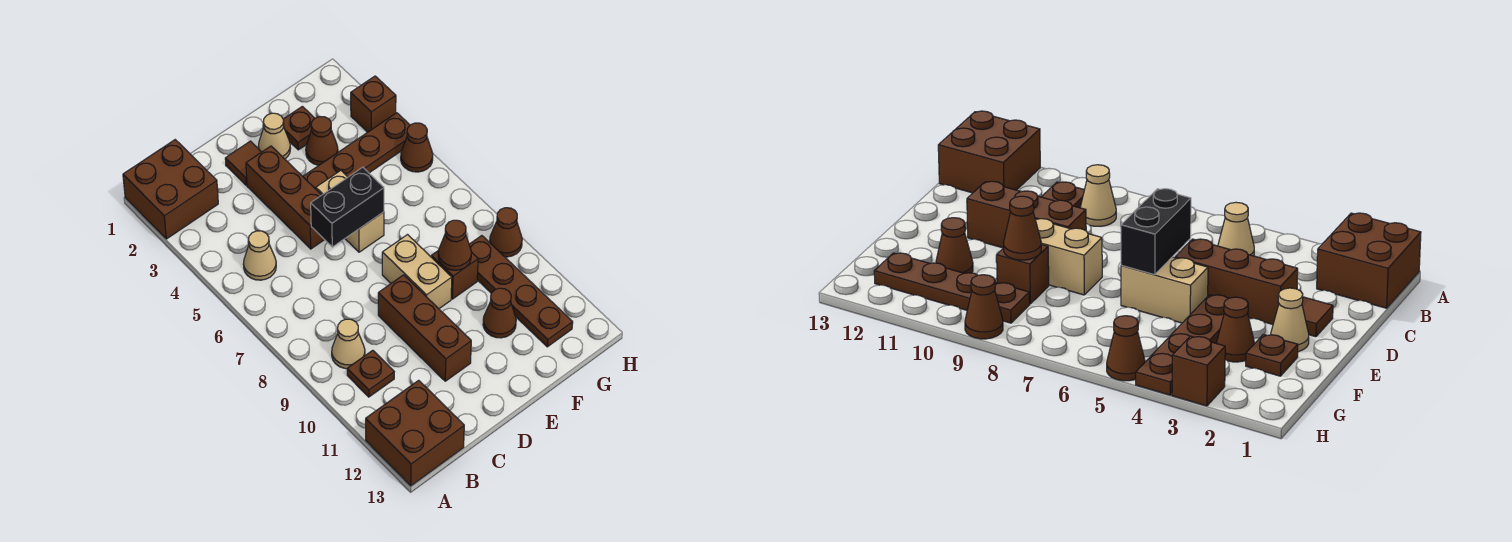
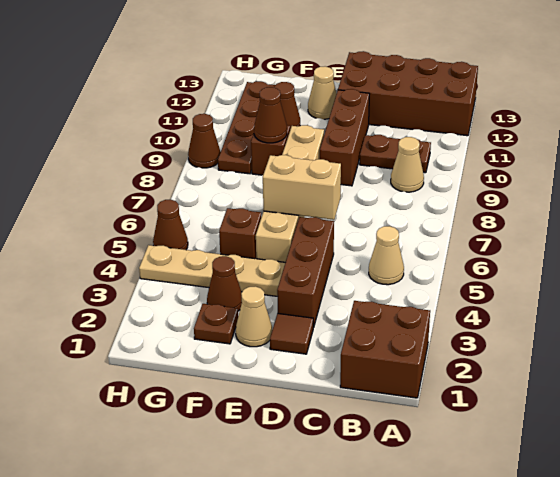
brown brick A12:B13 level 1 -> brown brick A12:D13 level 1
brown plate B10 level 1 -> brown plate B10:C10 level 1
black brick D6:E6 level 2 -> tan brick D6:E6 level 2
brown plate E4:H4 level 1 -> tan plate E4:H4 level 1
none -> tan cone E12 level 1
brown brick H3 level 1 -> brown brick F5 level 1

